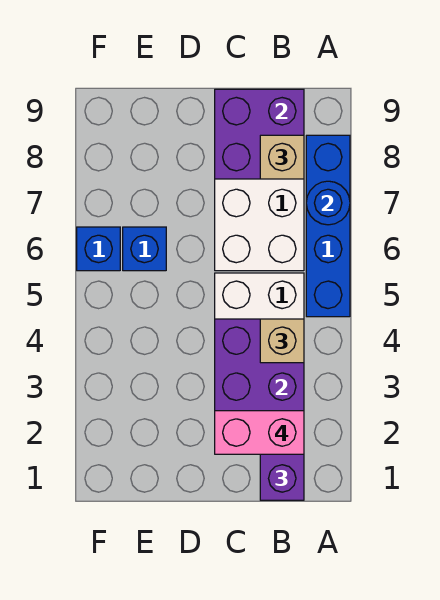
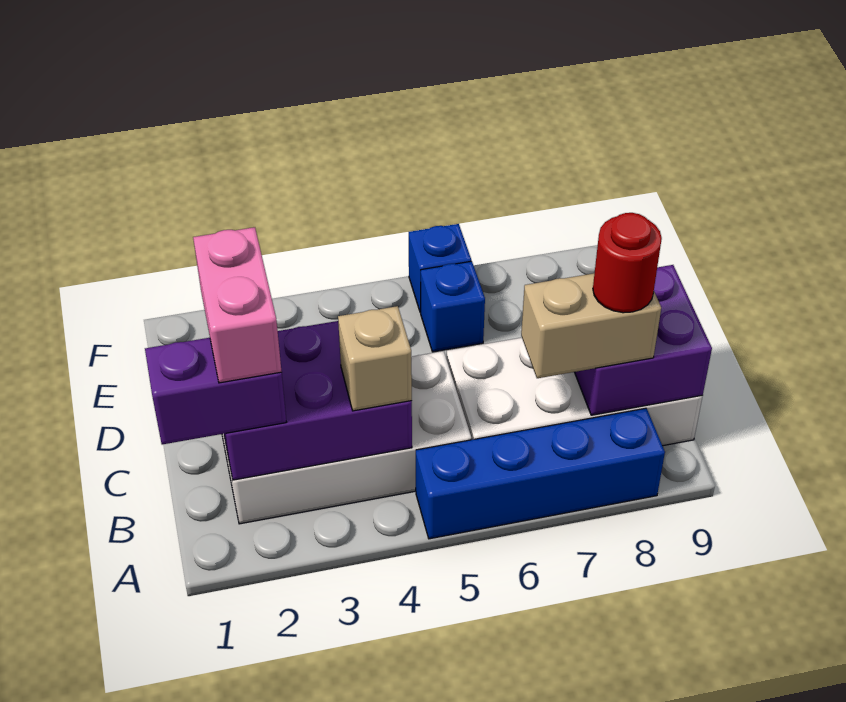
blue round brick A7 level 2 -> none
tan brick B8 level 3 -> tan brick B7:B8 level 3
none -> red round brick B8 level 4

